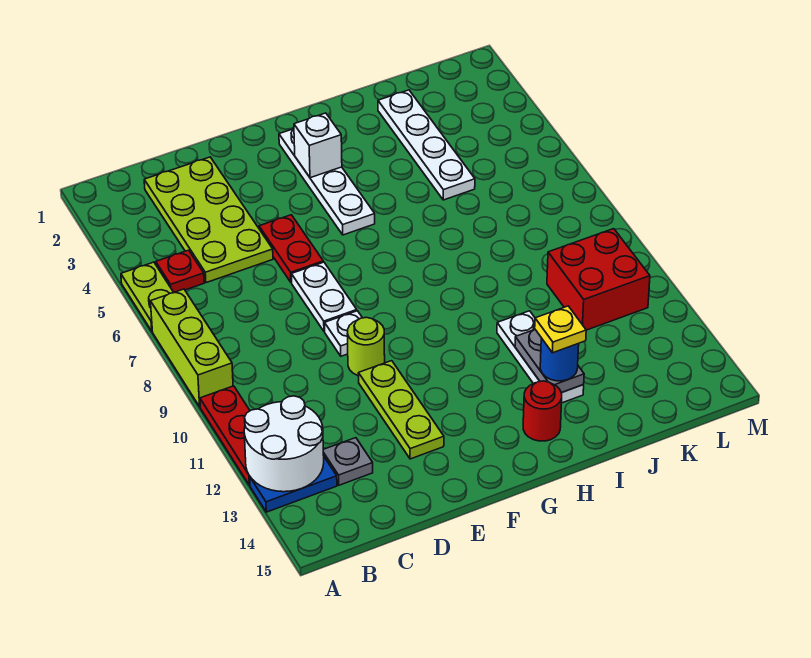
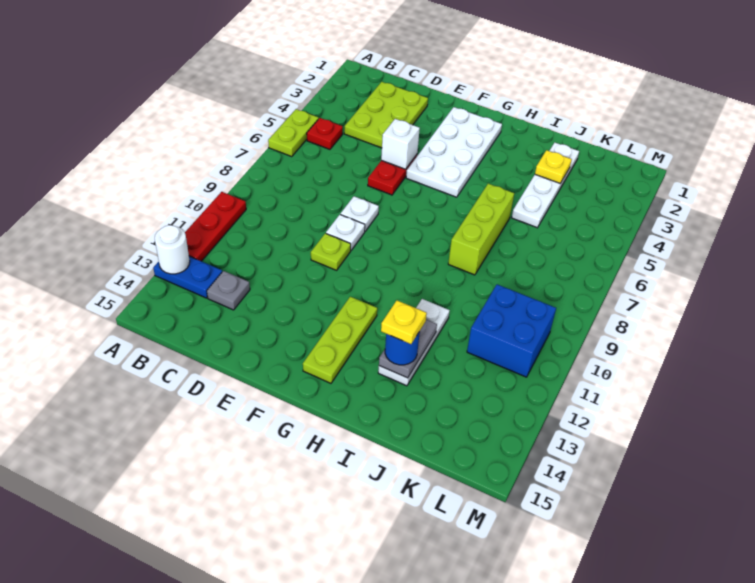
lime brick A7:A9 level 1 -> lime brick I6:I8 level 1
white round brick A12:B13 level 2 -> white round brick A13 level 2
lime plate C2:D5 level 1 -> lime plate C2:D4 level 1
white plate E7:E8 level 1 -> white plate E8 level 1
lime round brick E10 level 1 -> lime plate E10 level 1
lime plate E11:E13 level 1 -> lime plate G12:G14 level 1
white plate G2:G5 level 1 -> white plate F2:G5 level 1
white brick G3 level 2 -> white brick E5 level 2
red round brick H14 level 1 -> none
none -> yellow plate J3 level 2
red brick K10:L11 level 1 -> blue brick K10:L11 level 1

